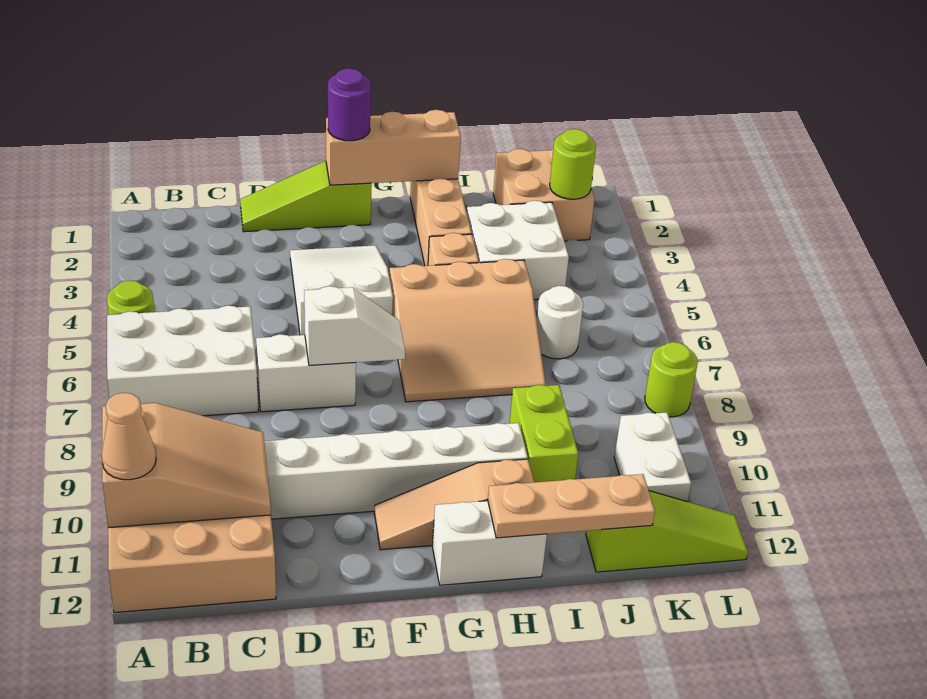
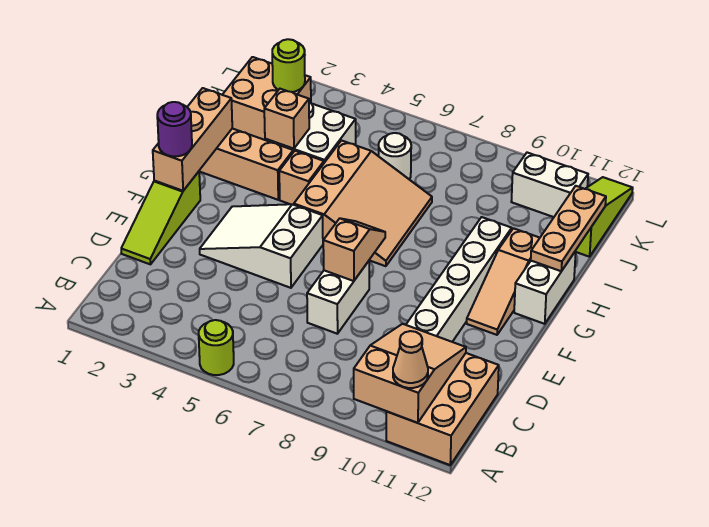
white brick A6:C7 level 1 -> none
white slope E7:F7 level 2 top E -> tan slope E7:F7 level 2 top E
none -> tan brick I3 level 2
lime brick I9:I10 level 1 -> none
lime round brick L8 level 1 -> none

